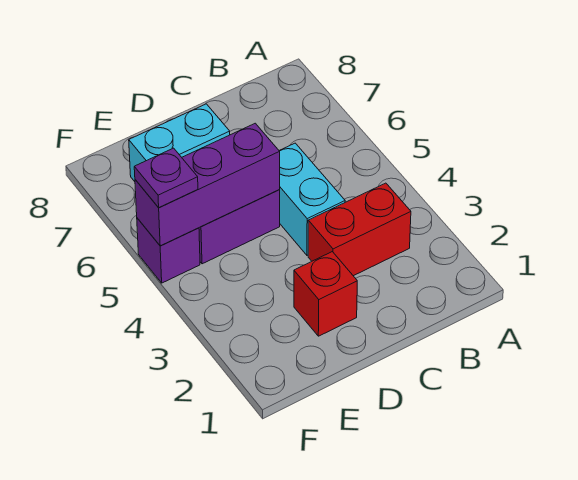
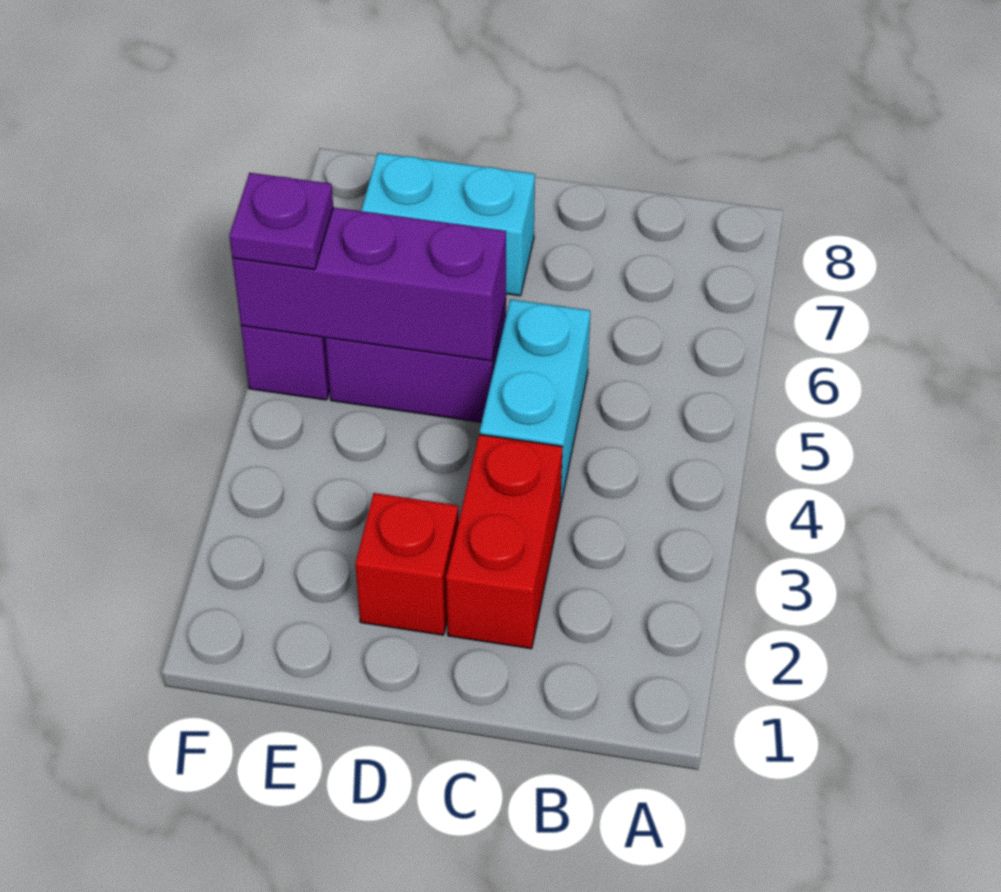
red brick B3:C3 level 1 -> red brick C2:C3 level 1

